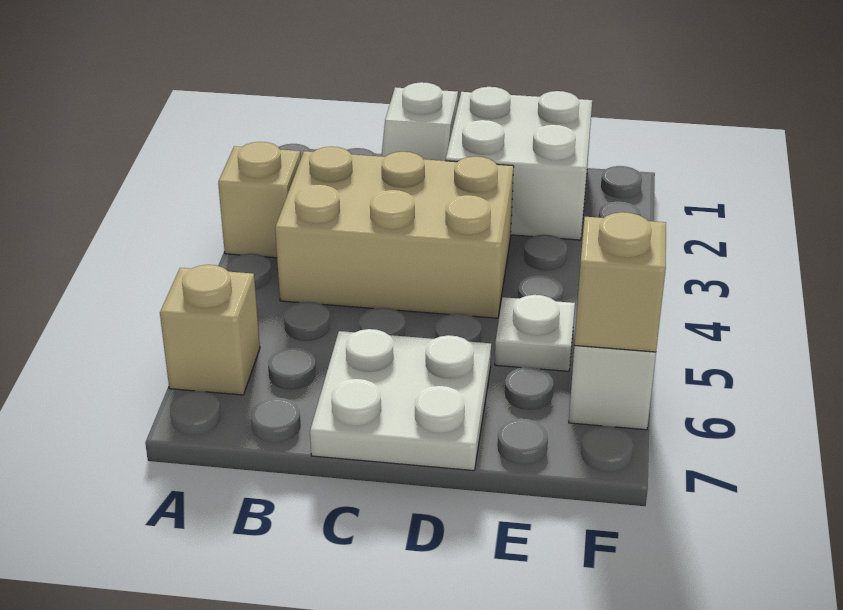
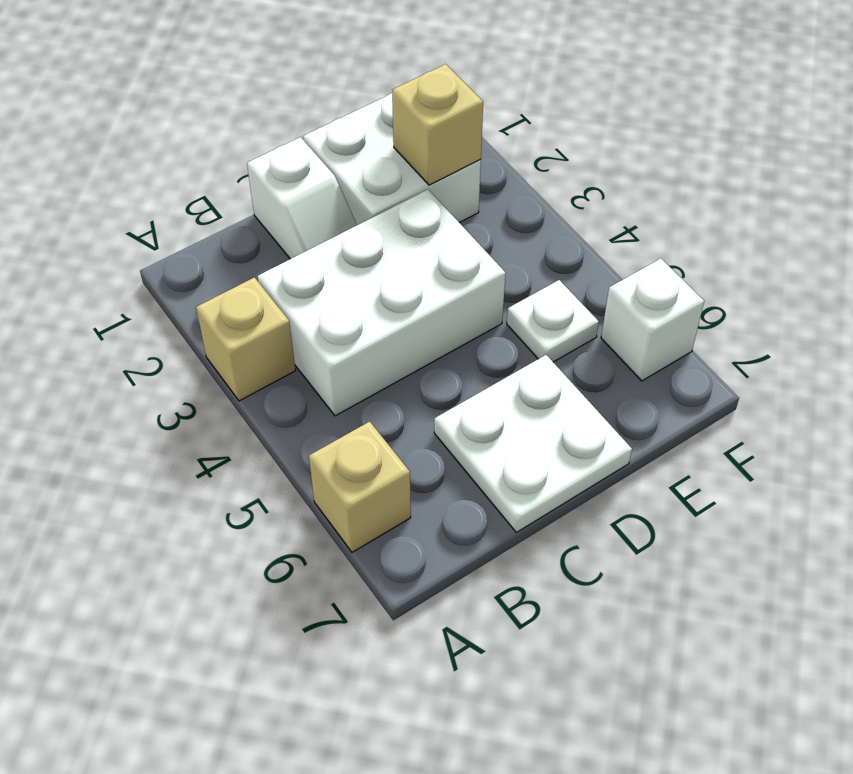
tan brick B3:D4 level 1 -> white brick B3:D4 level 1
tan brick F6 level 2 -> tan brick E2 level 2

